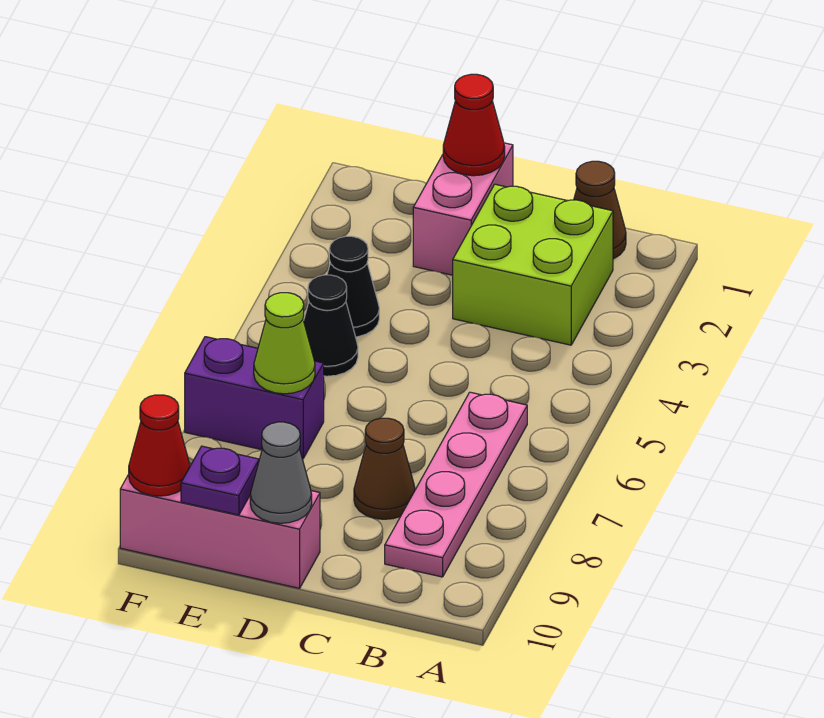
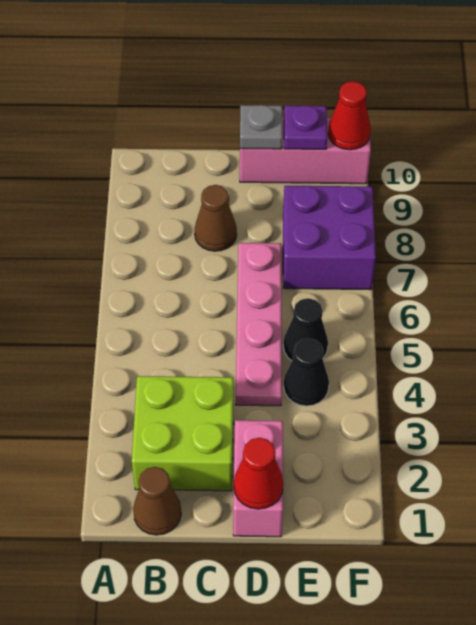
pink plate B6:B9 level 1 -> pink plate D4:D7 level 1
grey cone D10 level 2 -> grey plate D10 level 2
purple brick E7:F7 level 1 -> purple brick E7:F8 level 1
lime cone E7 level 2 -> none

